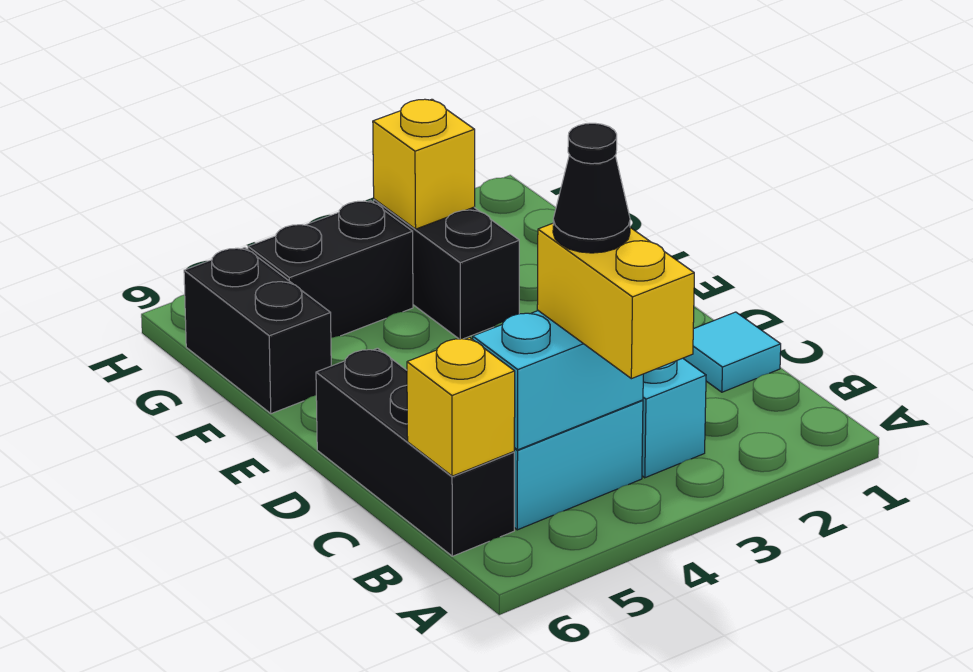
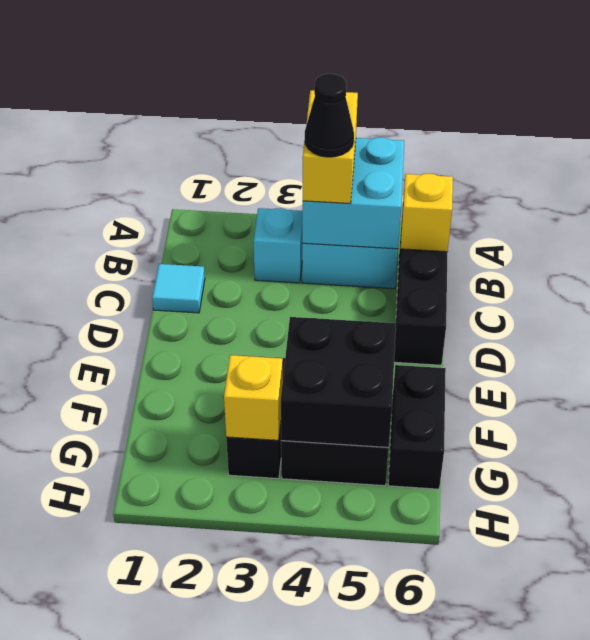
cyan brick B4:B5 level 2 -> cyan brick A4:B5 level 2
none -> black brick F4:G5 level 2

